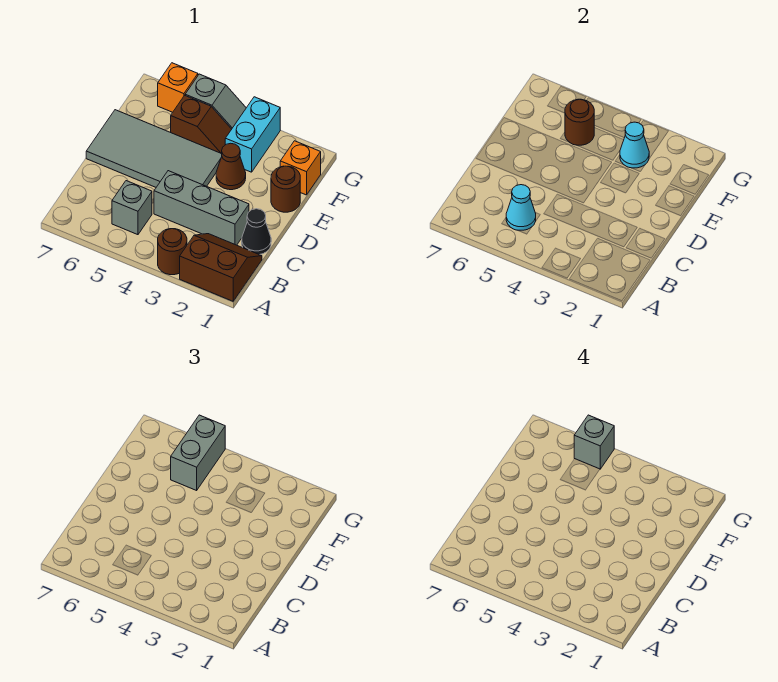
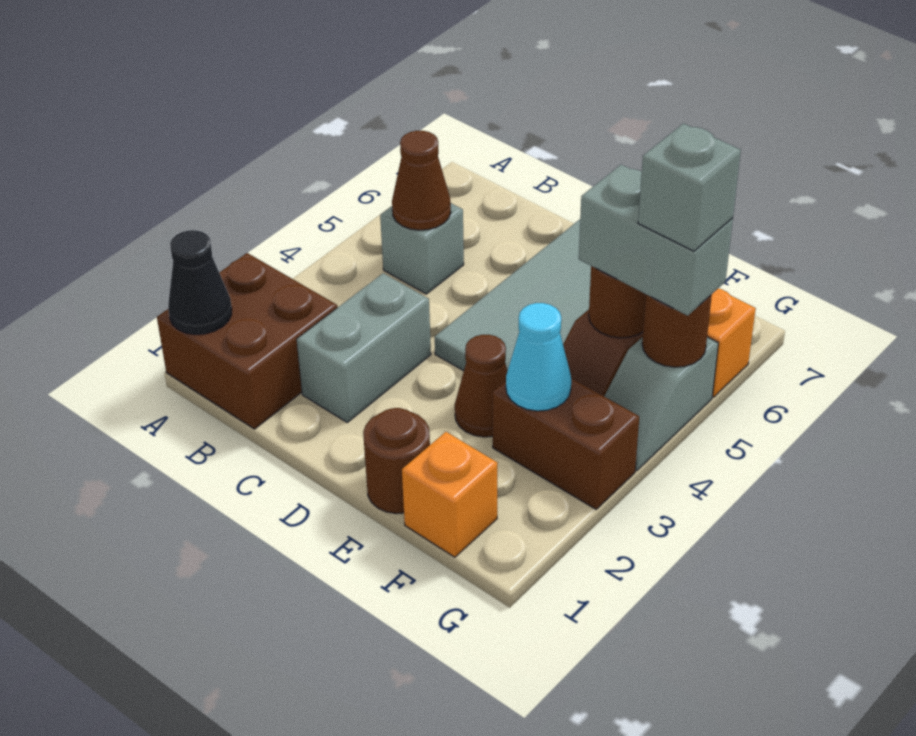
brown slope A1:B2 level 1 top A -> brown brick A1:B2 level 1
brown round brick A3 level 1 -> brown round brick G5 level 2
cyan cone B5 level 2 -> brown cone B5 level 2
black cone C1 level 1 -> black cone A1 level 2
grey brick C2:C4 level 1 -> grey brick C2:C3 level 1
cyan brick F3:G3 level 1 -> brown brick F3:G3 level 1

